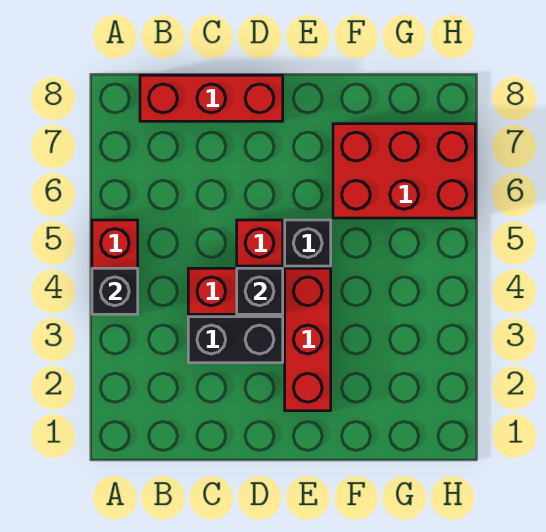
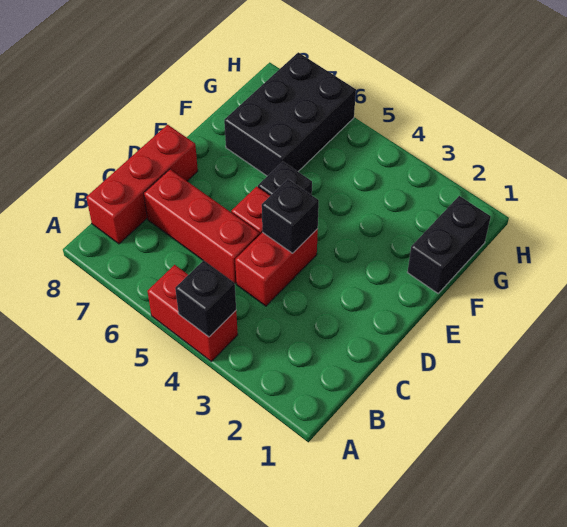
black brick C3:D3 level 1 -> black brick F1:G1 level 1
red brick E2:E4 level 1 -> red brick C5:C7 level 1
red brick F6:H7 level 1 -> black brick F6:H7 level 1

